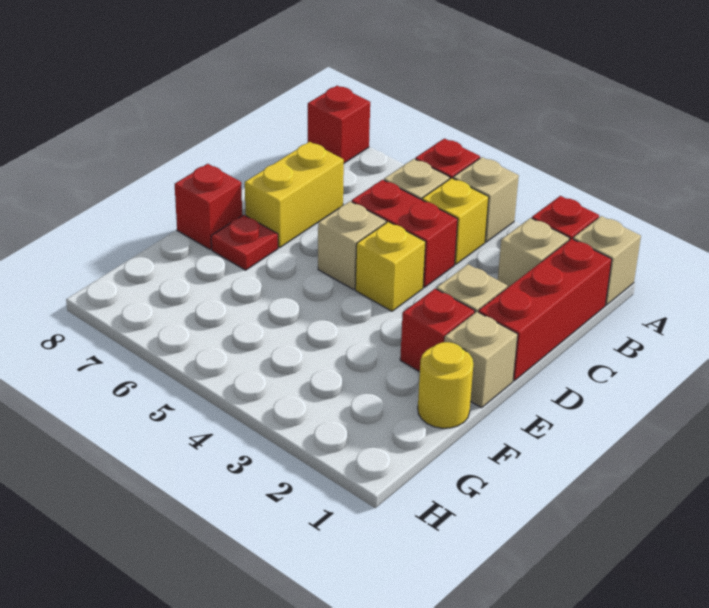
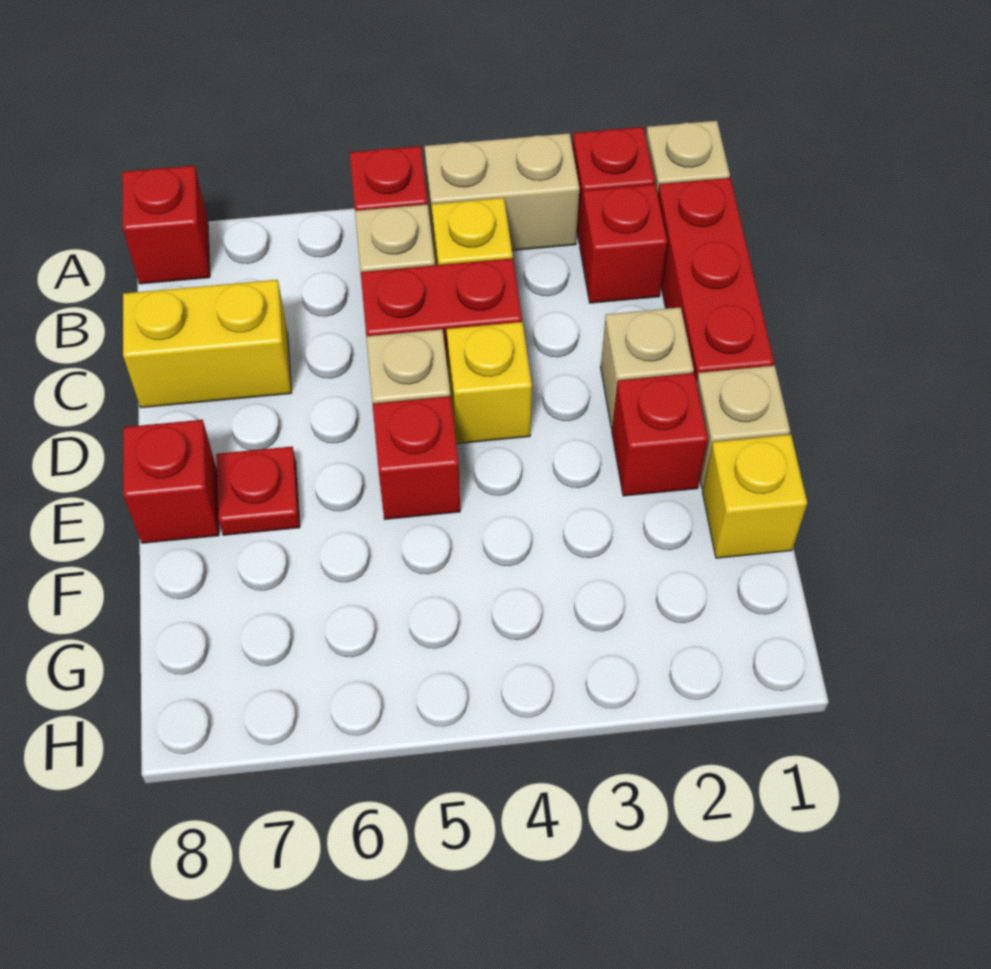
tan brick A4 level 1 -> tan brick A3:A4 level 1
tan brick B2 level 1 -> red brick B2 level 1
yellow brick C7:D7 level 1 -> yellow brick C7:C8 level 1
none -> red brick E5 level 1
yellow round brick F1 level 1 -> yellow brick F1 level 1

